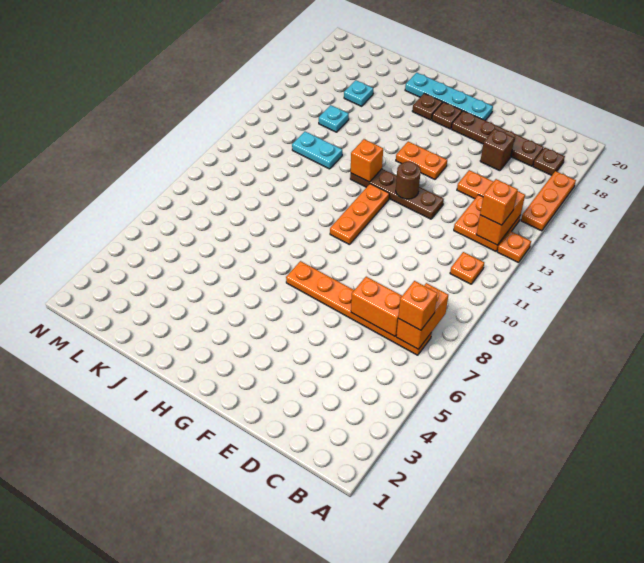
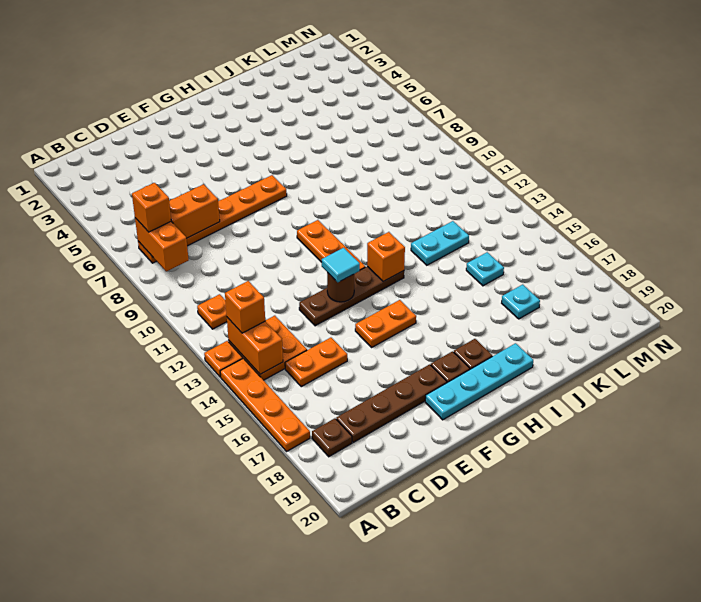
orange plate A15:A17 level 1 -> orange plate A14:A17 level 1
brown brick D17 level 1 -> none
none -> cyan tile F13 level 3

